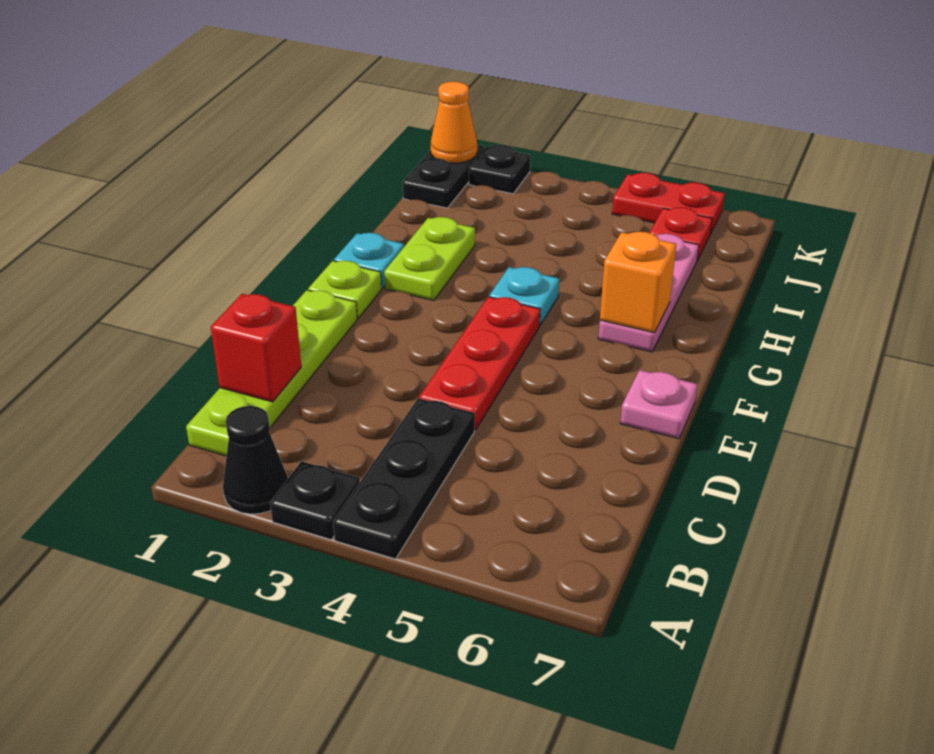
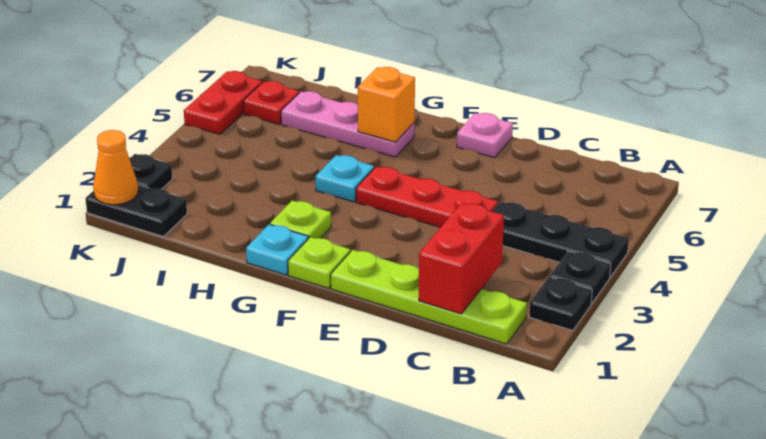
black cone A2 level 1 -> black plate A2 level 1
red brick C1 level 2 -> red brick C1:C2 level 2
lime plate G2:H2 level 1 -> lime plate G2 level 1

